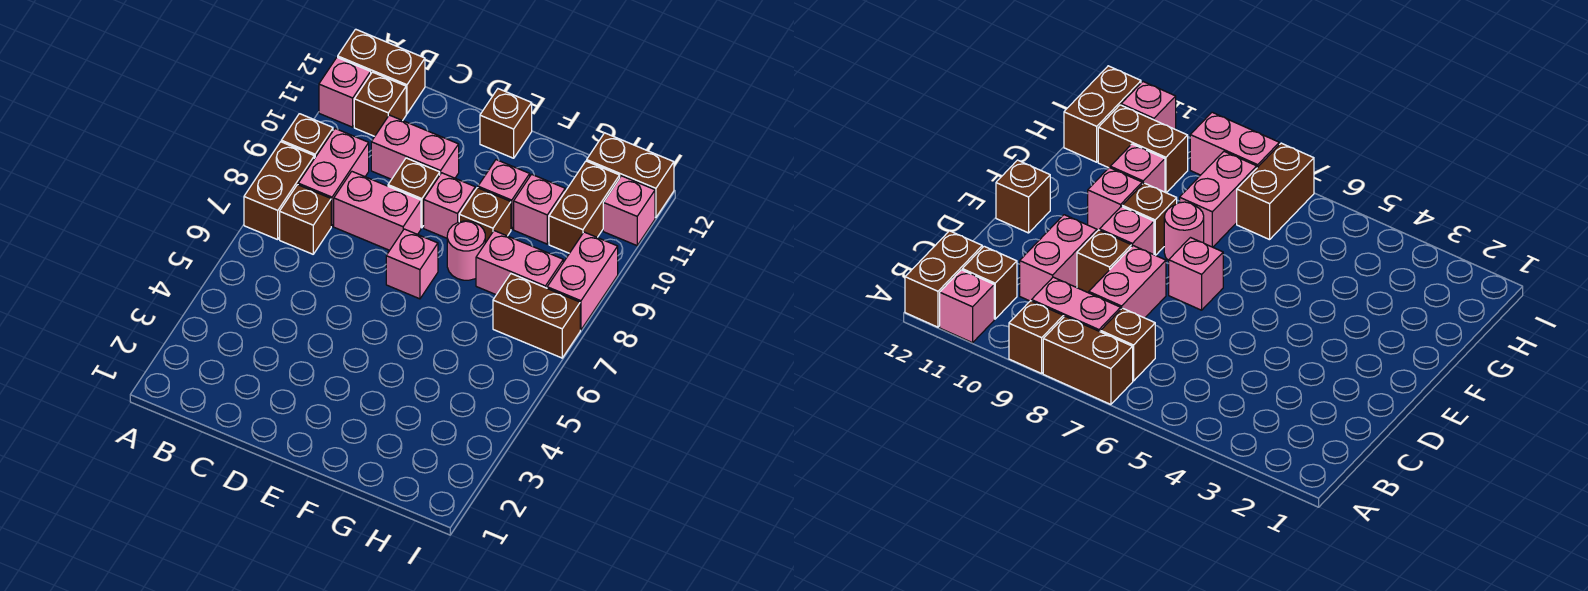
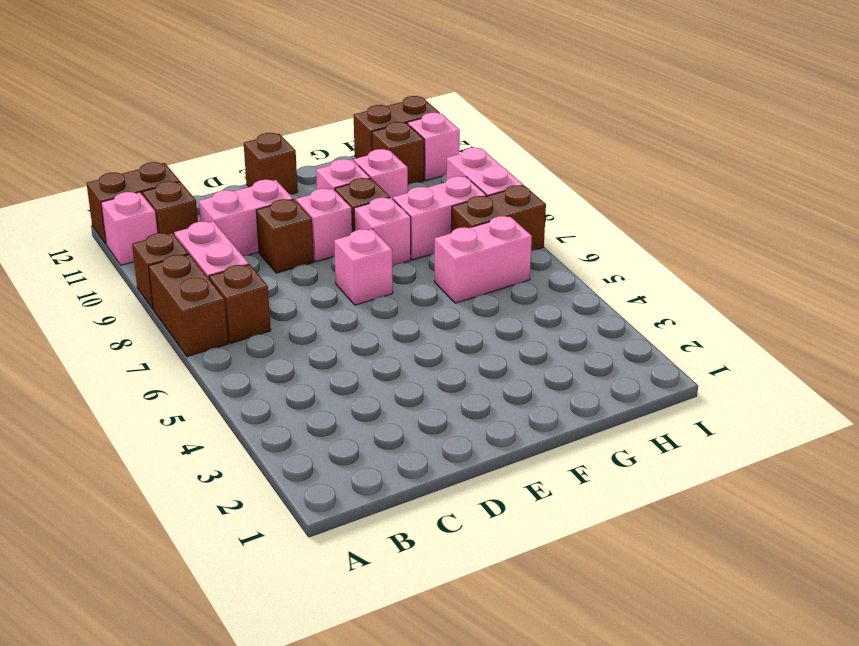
pink brick C8:D8 level 1 -> pink brick G6:H6 level 1
pink round brick F8 level 1 -> pink brick F8 level 1
brown brick H10:H11 level 1 -> brown brick H11 level 1

